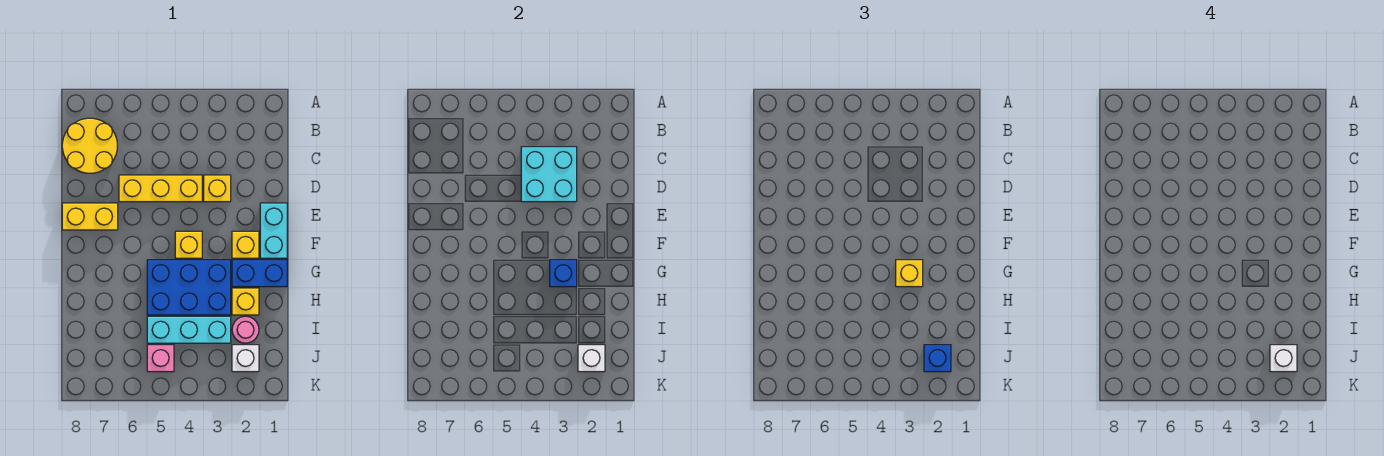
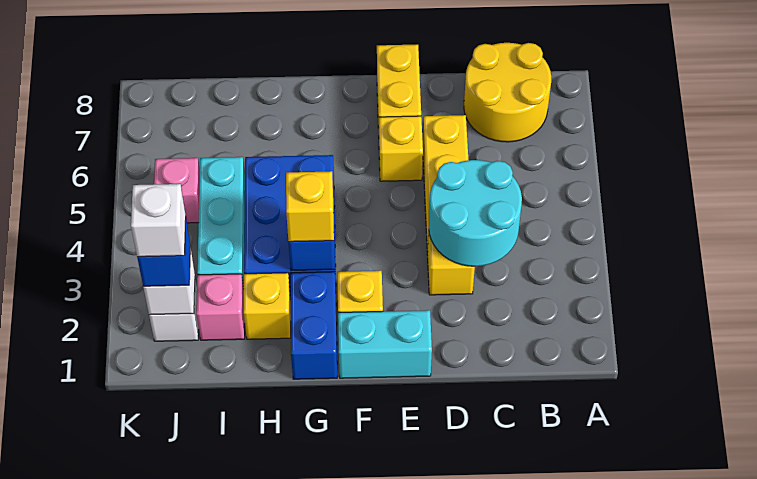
cyan brick C3:D4 level 2 -> cyan round brick C3:D4 level 2
yellow brick F4 level 1 -> yellow brick E6 level 1
pink round brick I2 level 1 -> pink brick I2 level 1

